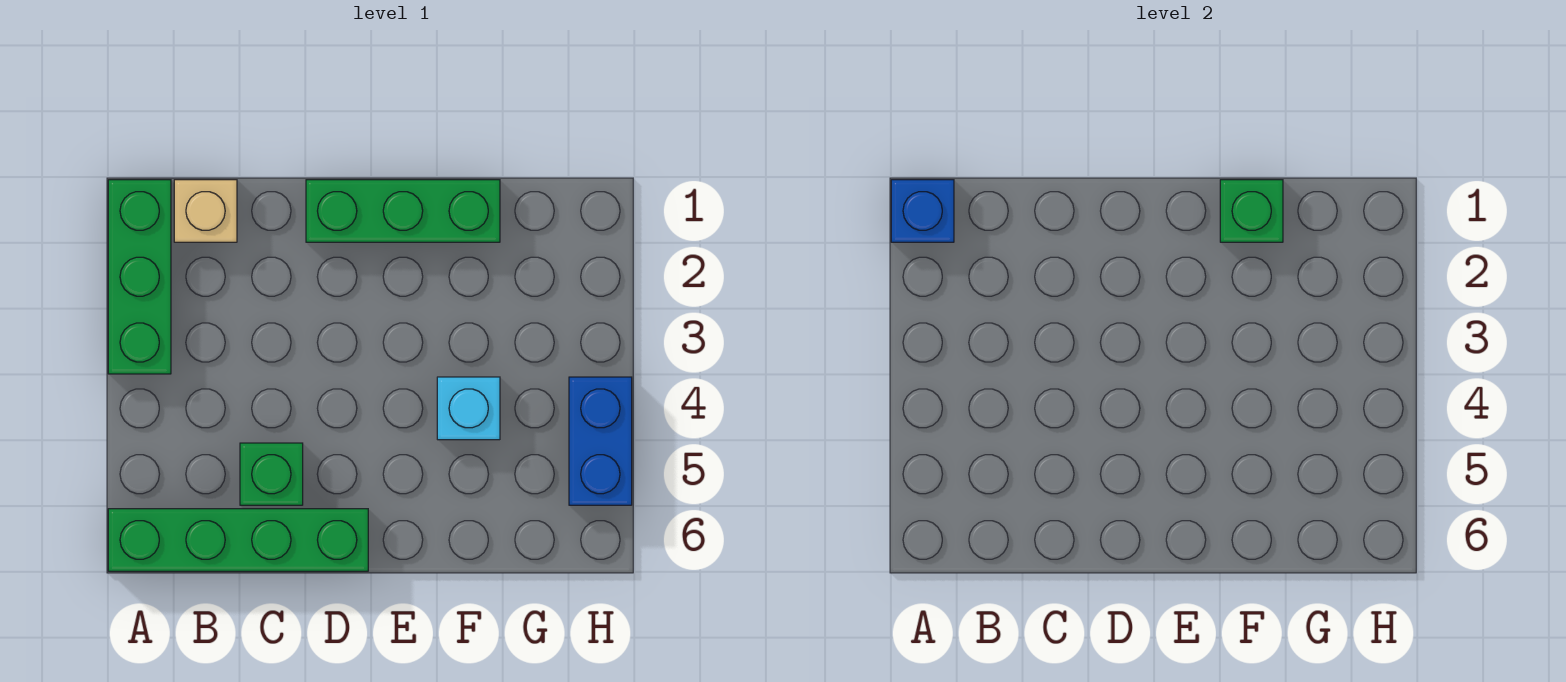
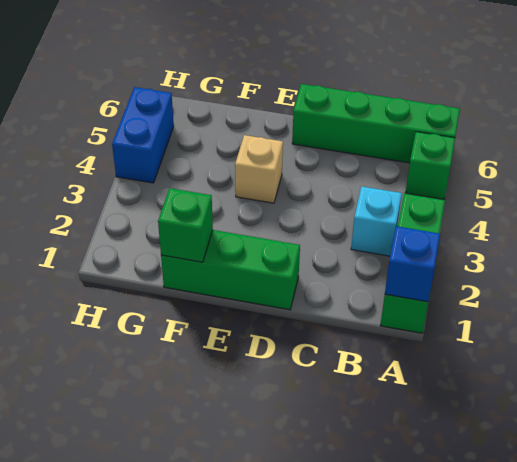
tan brick B1 level 1 -> tan brick E4 level 1
green brick C5 level 1 -> green brick A5 level 1
cyan brick F4 level 1 -> cyan brick B3 level 1

